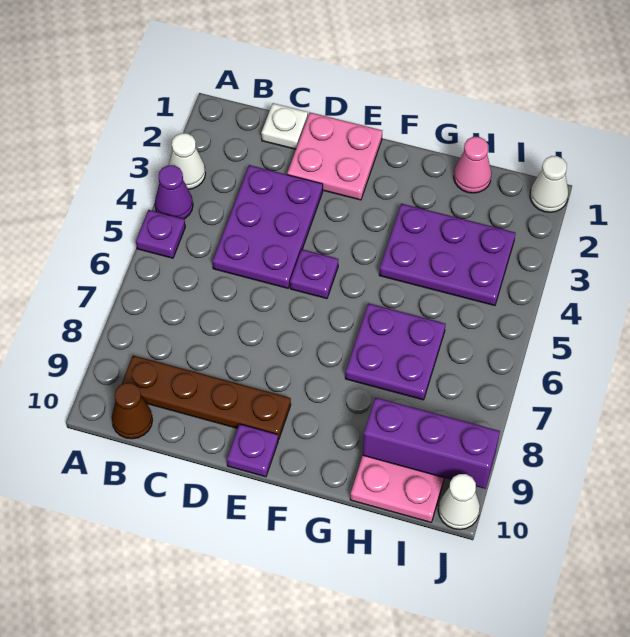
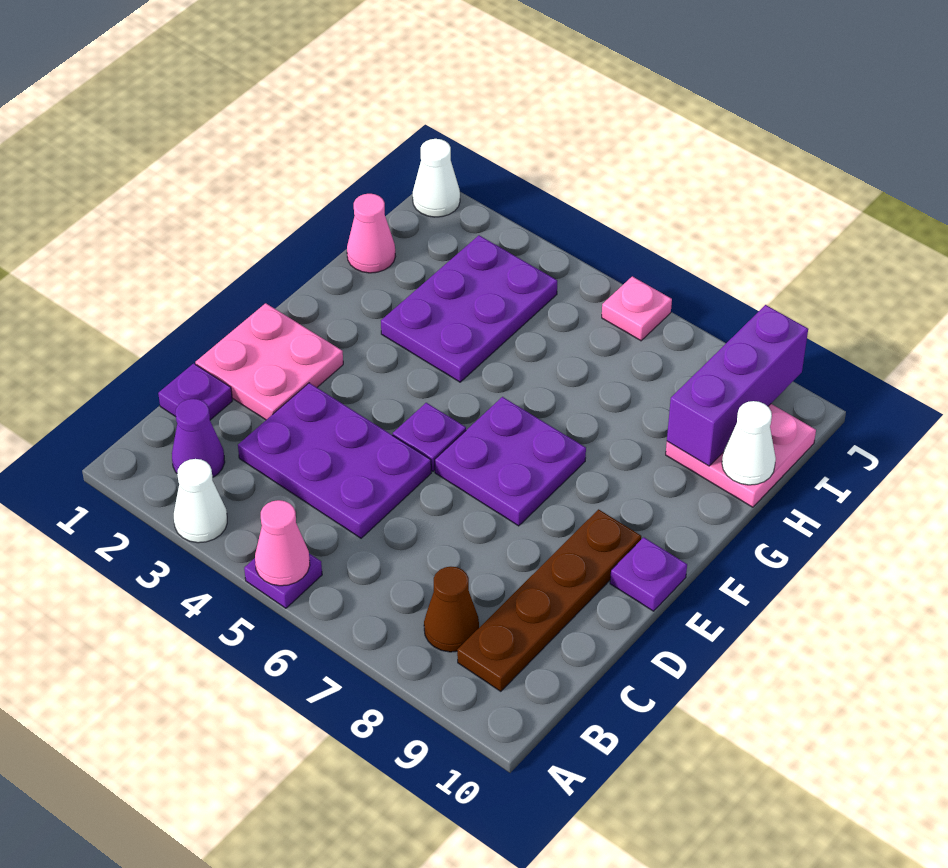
purple cone A4 level 1 -> purple cone B2 level 1
none -> pink cone A5 level 2
brown cone B10 level 1 -> brown cone B8 level 1
white plate C1 level 1 -> purple plate C1 level 1
purple plate G6:H7 level 1 -> purple plate E6:F7 level 1
none -> pink plate J6 level 1
white cone J10 level 1 -> white cone H10 level 2

